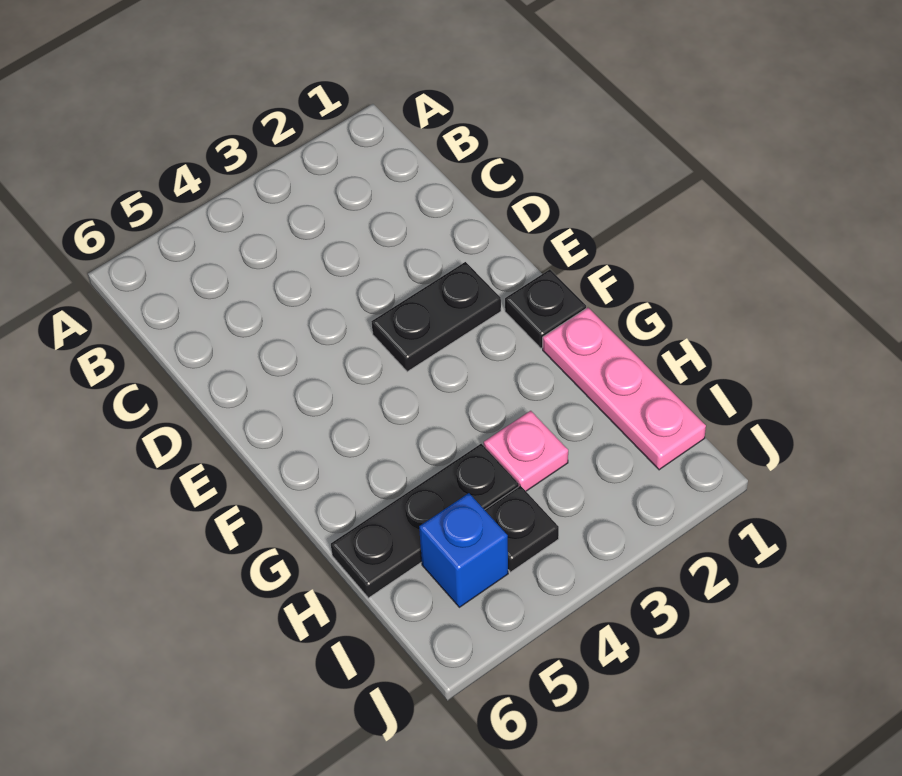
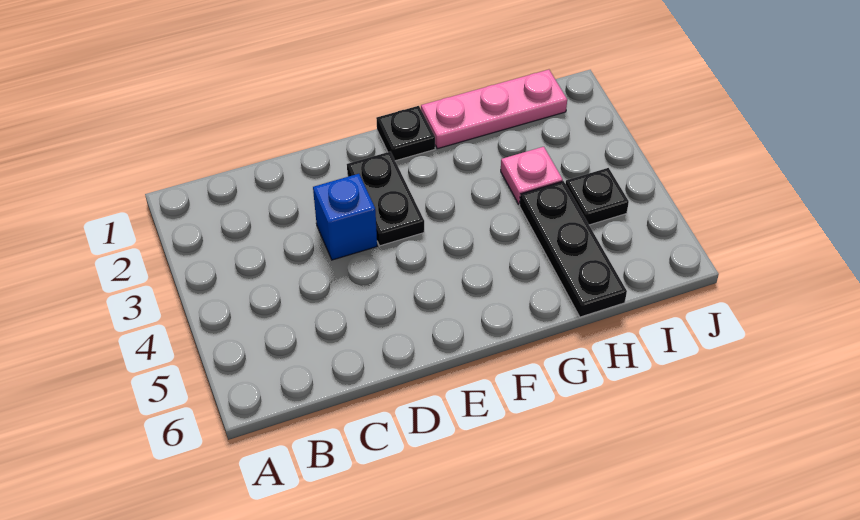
blue brick I5 level 1 -> blue brick D3 level 1

